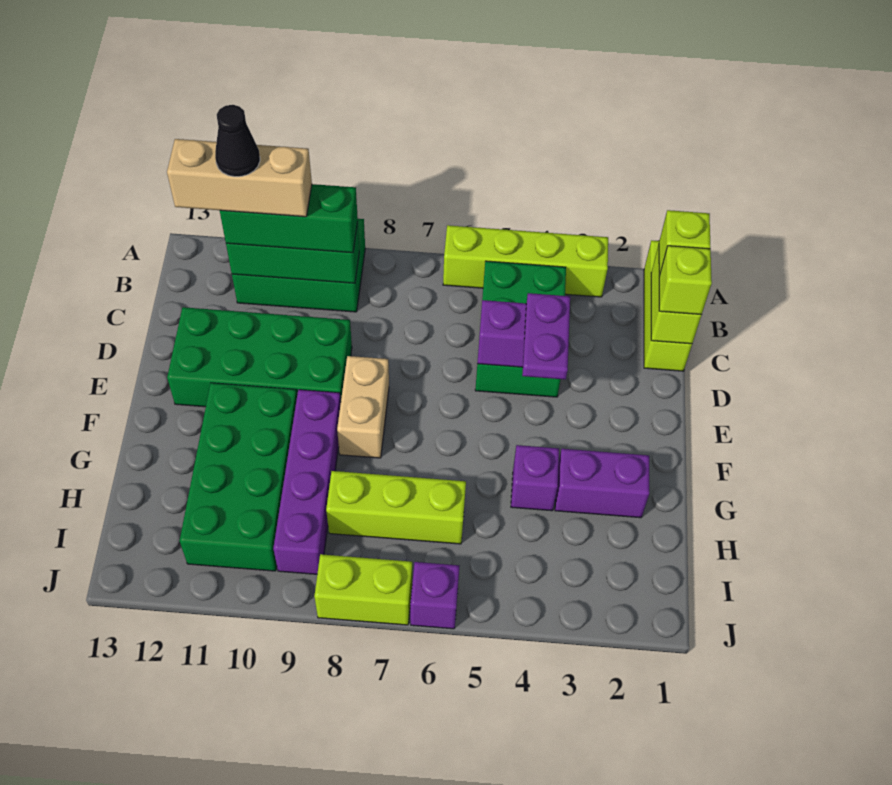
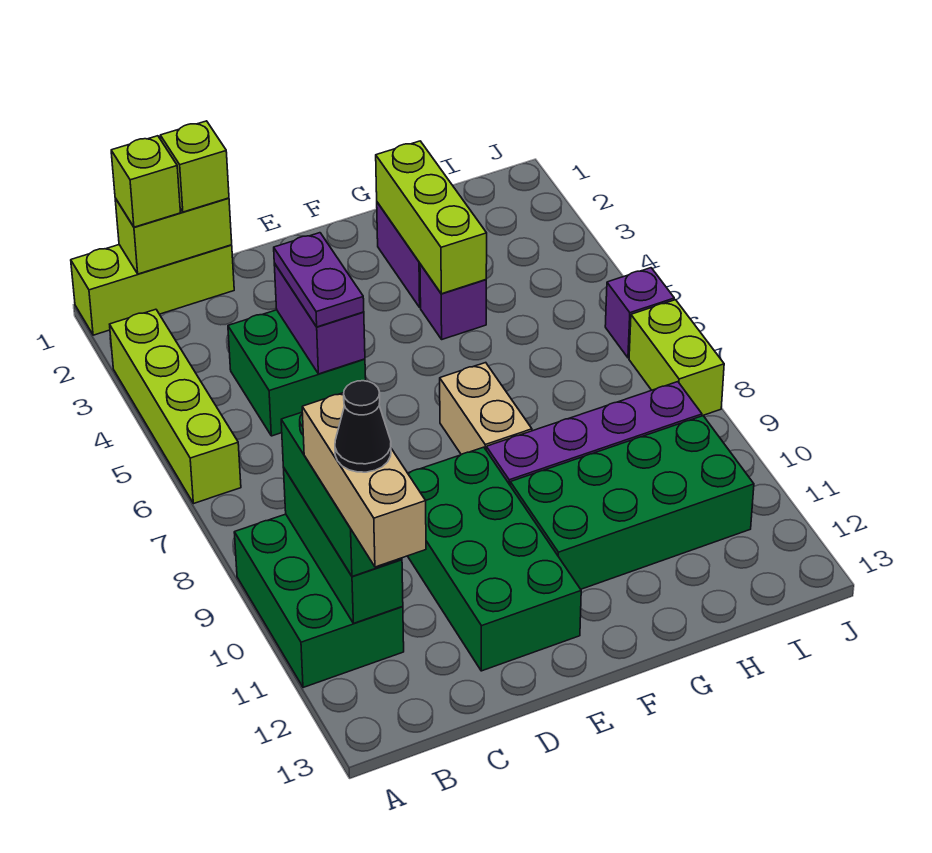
green brick B4:D5 level 1 -> green brick C4:D5 level 1
purple plate D4:E4 level 3 -> purple plate D4:D5 level 3
tan brick E8:F8 level 1 -> tan brick F7:F8 level 1
lime brick H6:H8 level 1 -> lime brick G2:G4 level 2

